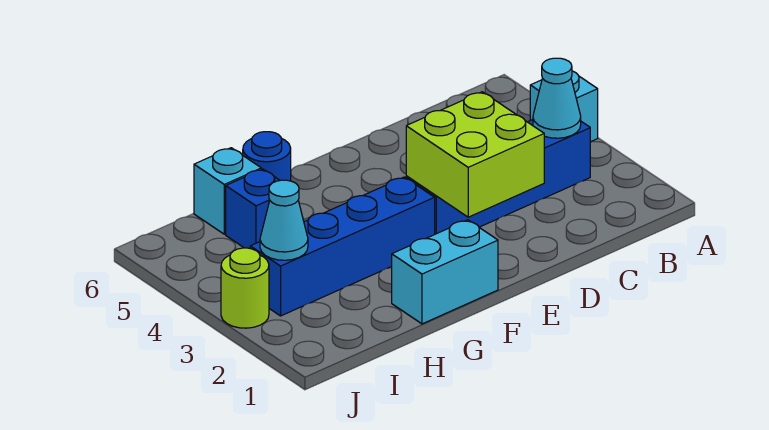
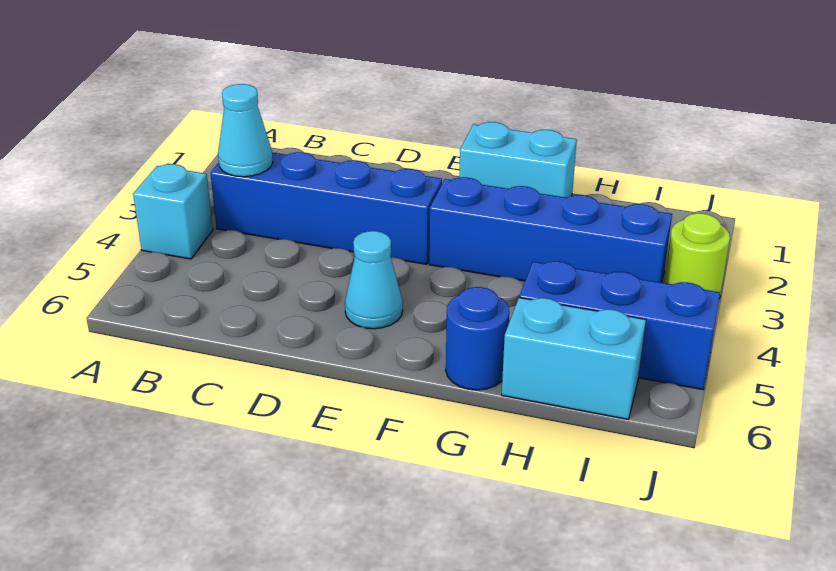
lime brick D2:E3 level 2 -> none
blue brick H5 level 1 -> blue brick H5:J5 level 1
cyan brick H6 level 1 -> cyan brick H6:I6 level 1
cyan cone I3 level 2 -> cyan cone E5 level 1

